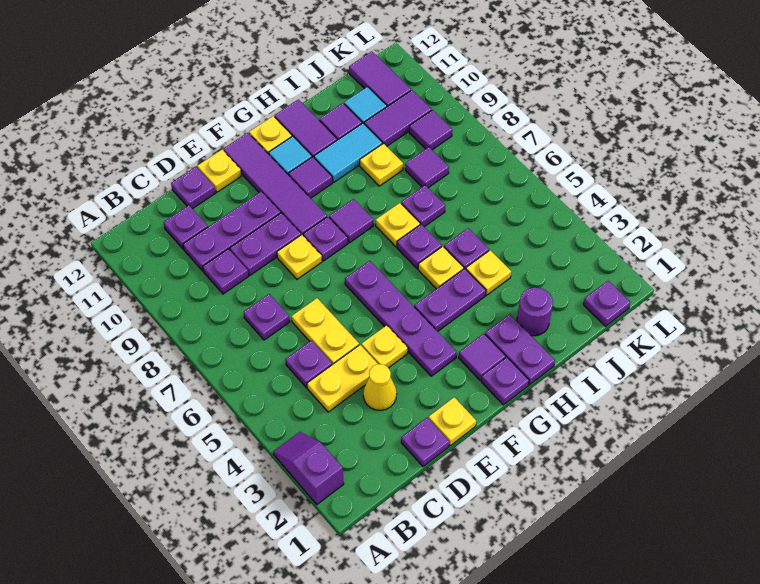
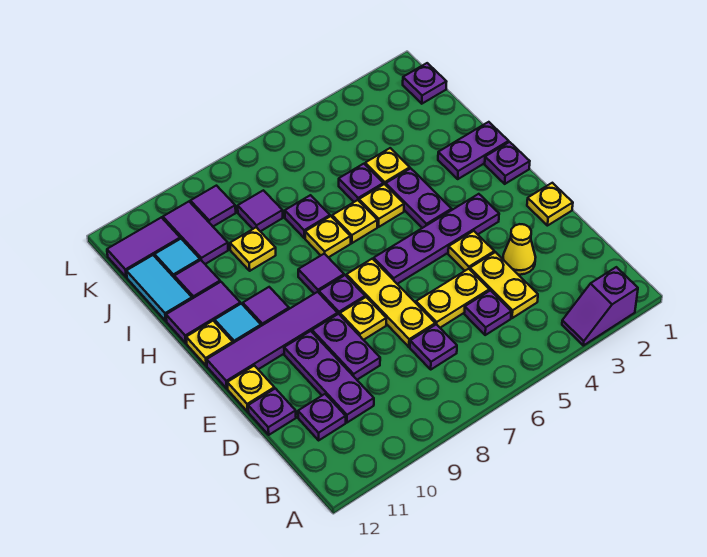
purple plate C9 level 1 -> none
purple plate D1 level 1 -> none
none -> yellow plate D7:F7 level 1
purple tile G2 level 1 -> none
purple plate H6 level 1 -> yellow plate H6 level 1
cyan tile H10:I10 level 1 -> cyan tile I12:J12 level 1
purple round brick I2 level 1 -> none

